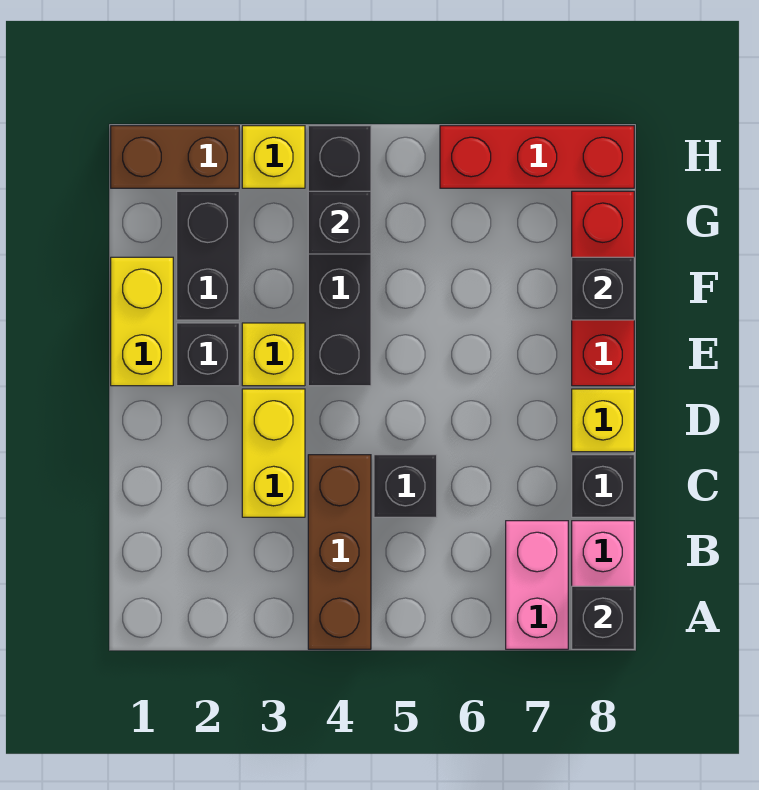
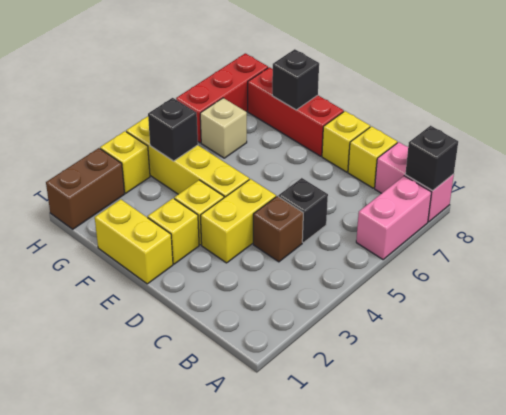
brown brick A4:C4 level 1 -> brown brick C4 level 1
pink brick A7:B7 level 1 -> pink brick A6:A7 level 1
yellow brick C3:D3 level 1 -> yellow brick D3:D4 level 1
black brick C8 level 1 -> yellow brick C8 level 1
black brick E2 level 1 -> yellow brick E2 level 1
black brick E4:H4 level 1 -> yellow brick E4:H4 level 1
black brick F2:G2 level 1 -> none
none -> tan brick G6 level 1

